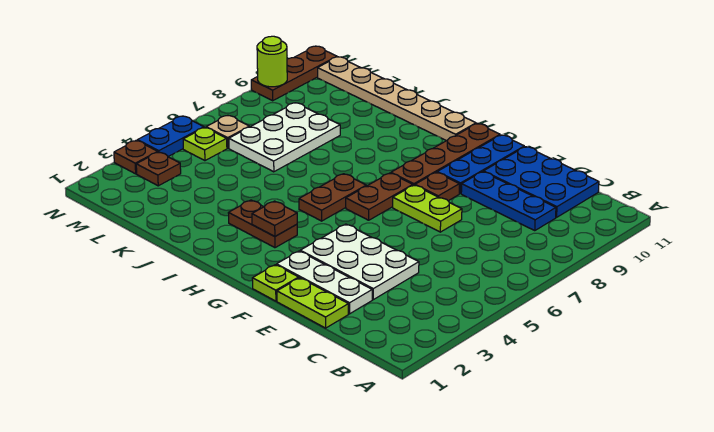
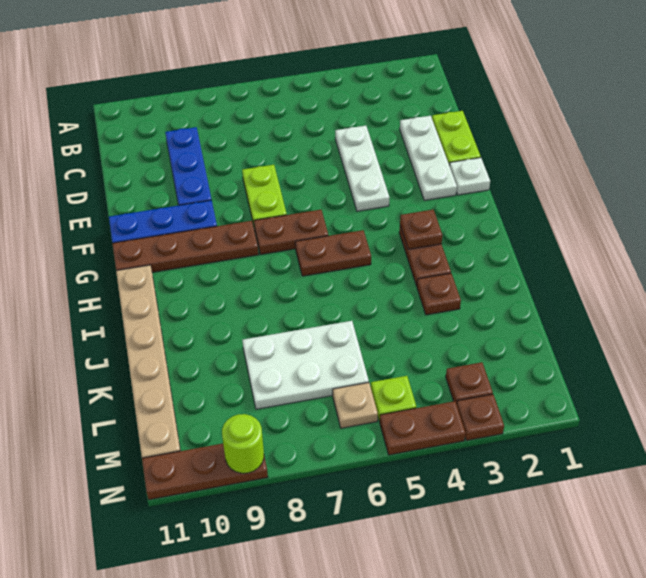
blue plate C10:E11 level 1 -> none
white plate D3:F4 level 1 -> white plate D4:F4 level 1
lime plate F1 level 1 -> white plate F1 level 1
brown plate F8 level 1 -> brown plate J3 level 1
blue plate N4:N5 level 1 -> brown plate N4:N5 level 1

